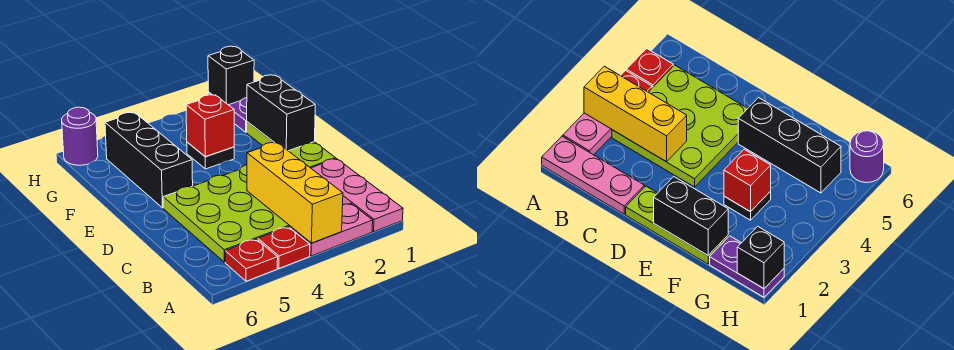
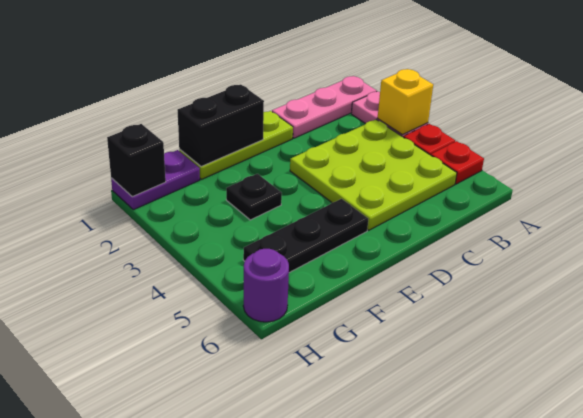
yellow brick A3:C3 level 2 -> yellow brick A3 level 2
black brick E5:G5 level 1 -> black plate E5:G5 level 1
red brick F3 level 2 -> none

